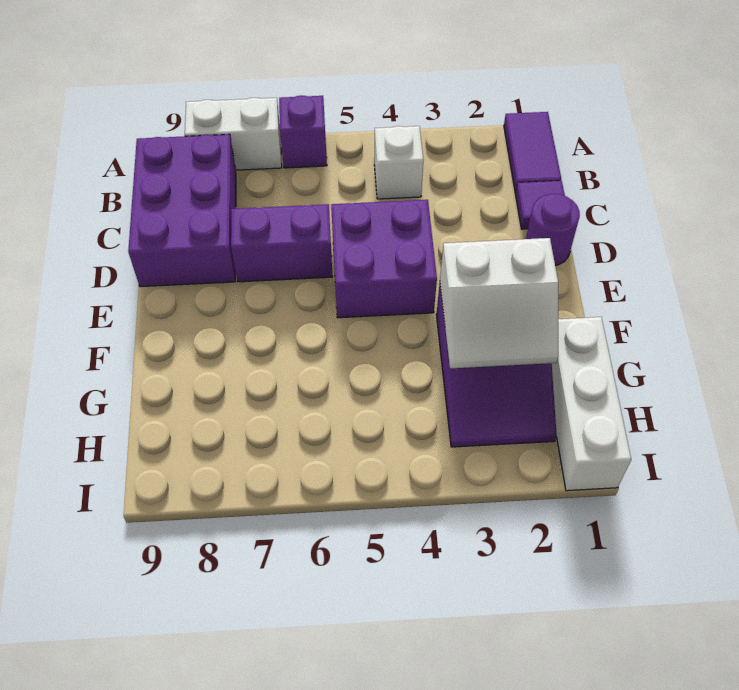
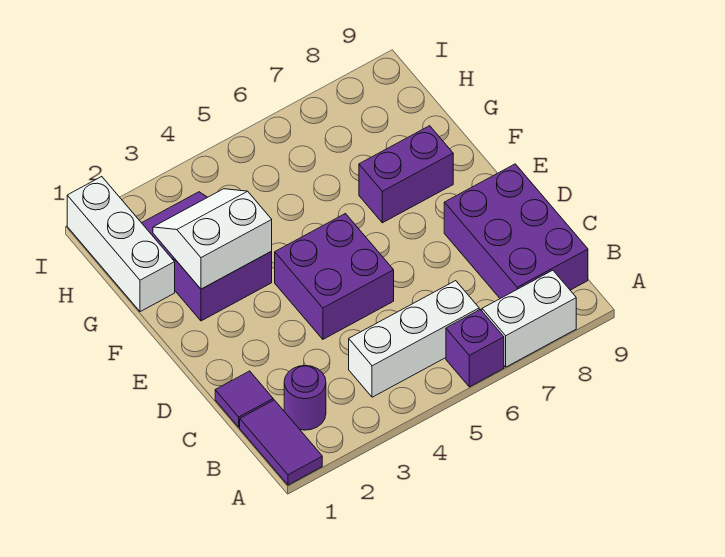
white brick B4 level 1 -> white brick B4:B6 level 1
purple round brick D1 level 1 -> purple round brick B2 level 1
purple brick D6:D7 level 1 -> purple brick F7:F8 level 1

